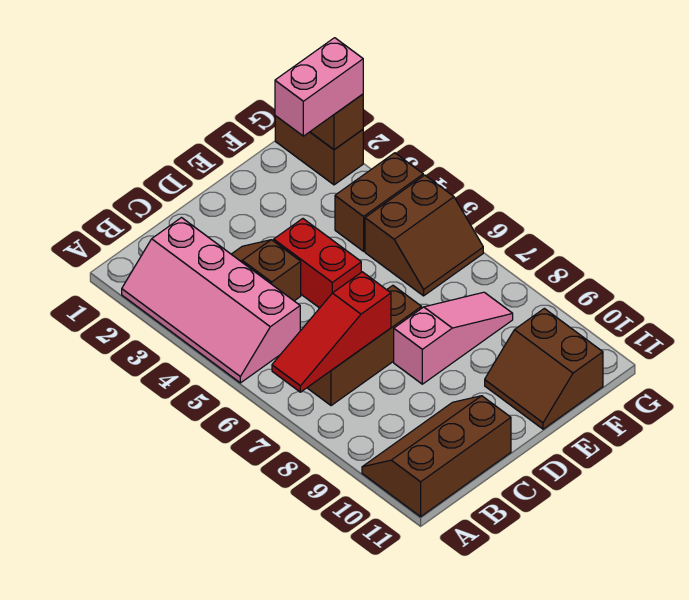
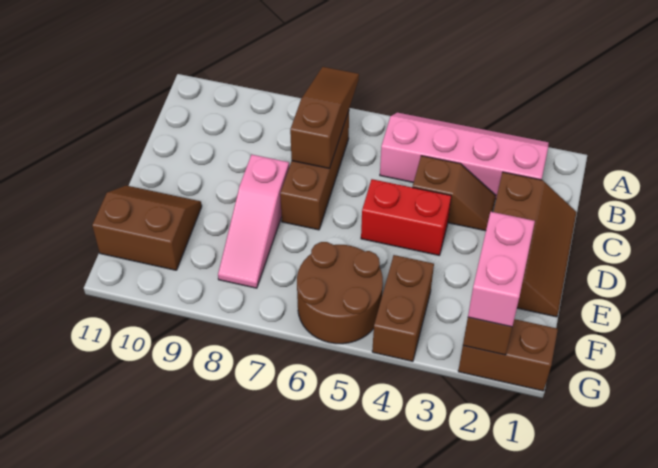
red slope A7:C7 level 2 top C -> brown slope A7:C7 level 2 top C
brown slope A10:C11 level 1 top 11 -> brown slope C1:E2 level 1 top 2
brown slope F5:G6 level 1 top 5 -> brown round brick F5:G6 level 1

